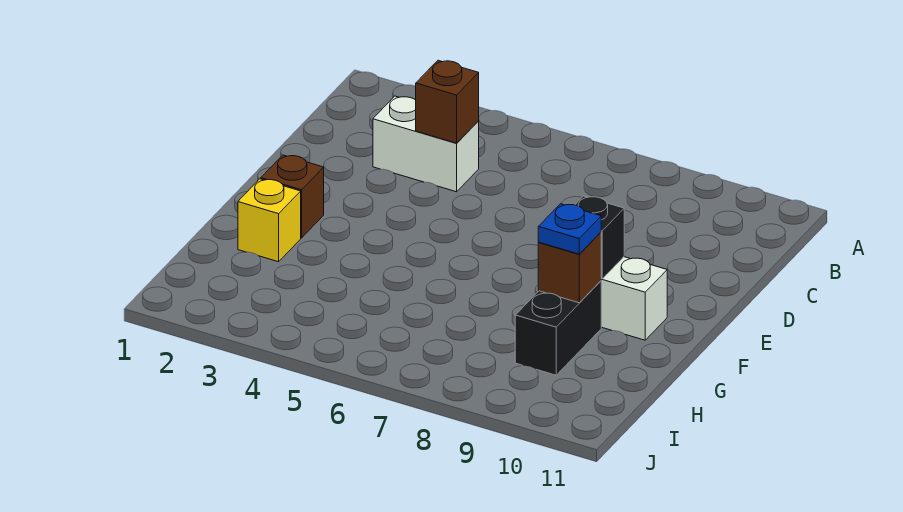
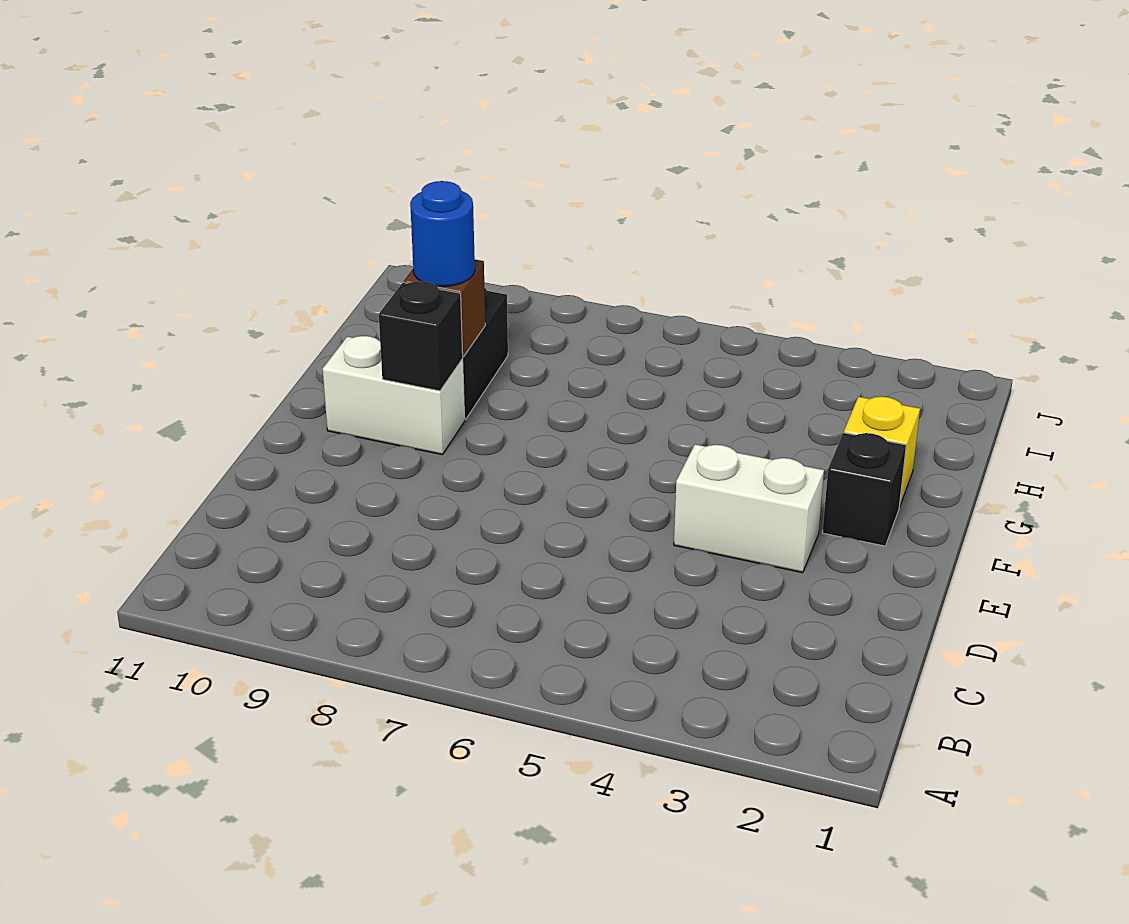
white brick C3:C4 level 1 -> white brick E3:E4 level 1
brown brick C4 level 2 -> none
brown brick F2 level 1 -> black brick F2 level 1
blue plate G9 level 3 -> blue round brick G9 level 3

